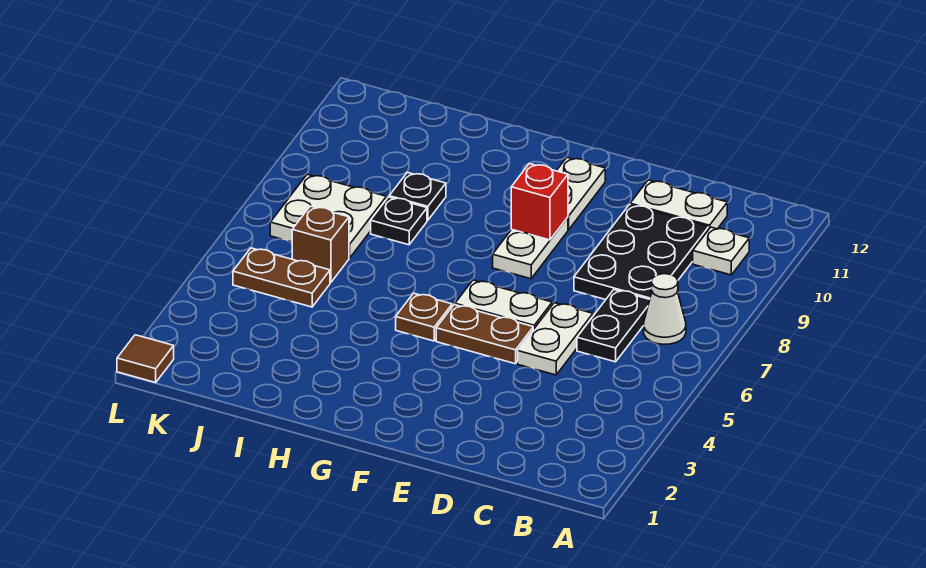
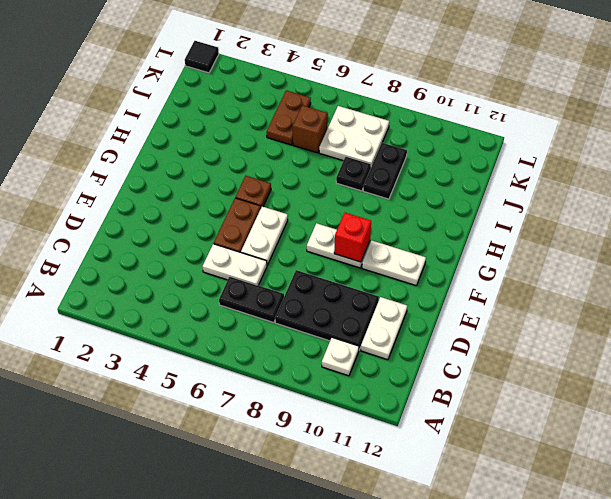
white cone B7 level 1 -> none
black plate I9 level 1 -> black plate I9:J9 level 1
brown tile L1 level 1 -> black tile L1 level 1

